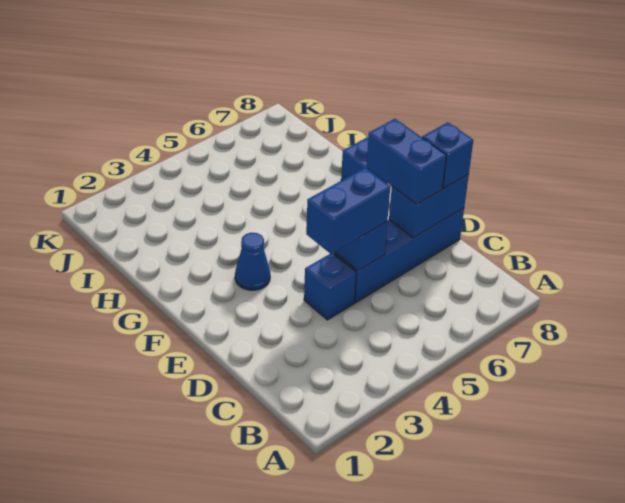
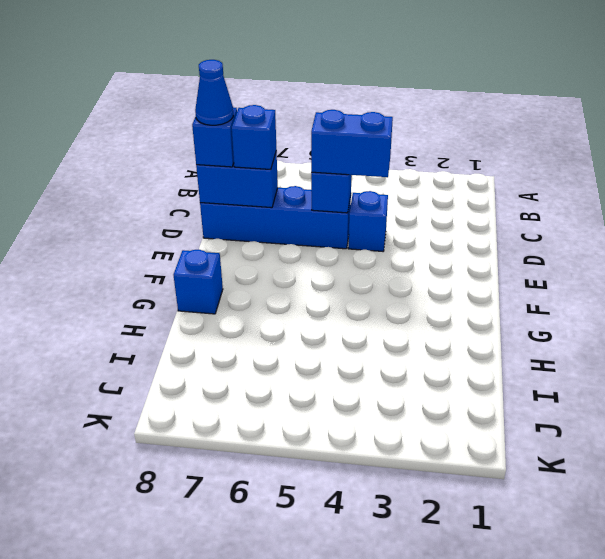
blue brick D7:E7 level 3 -> blue brick D7 level 3
blue cone F3 level 1 -> blue cone D8 level 4

